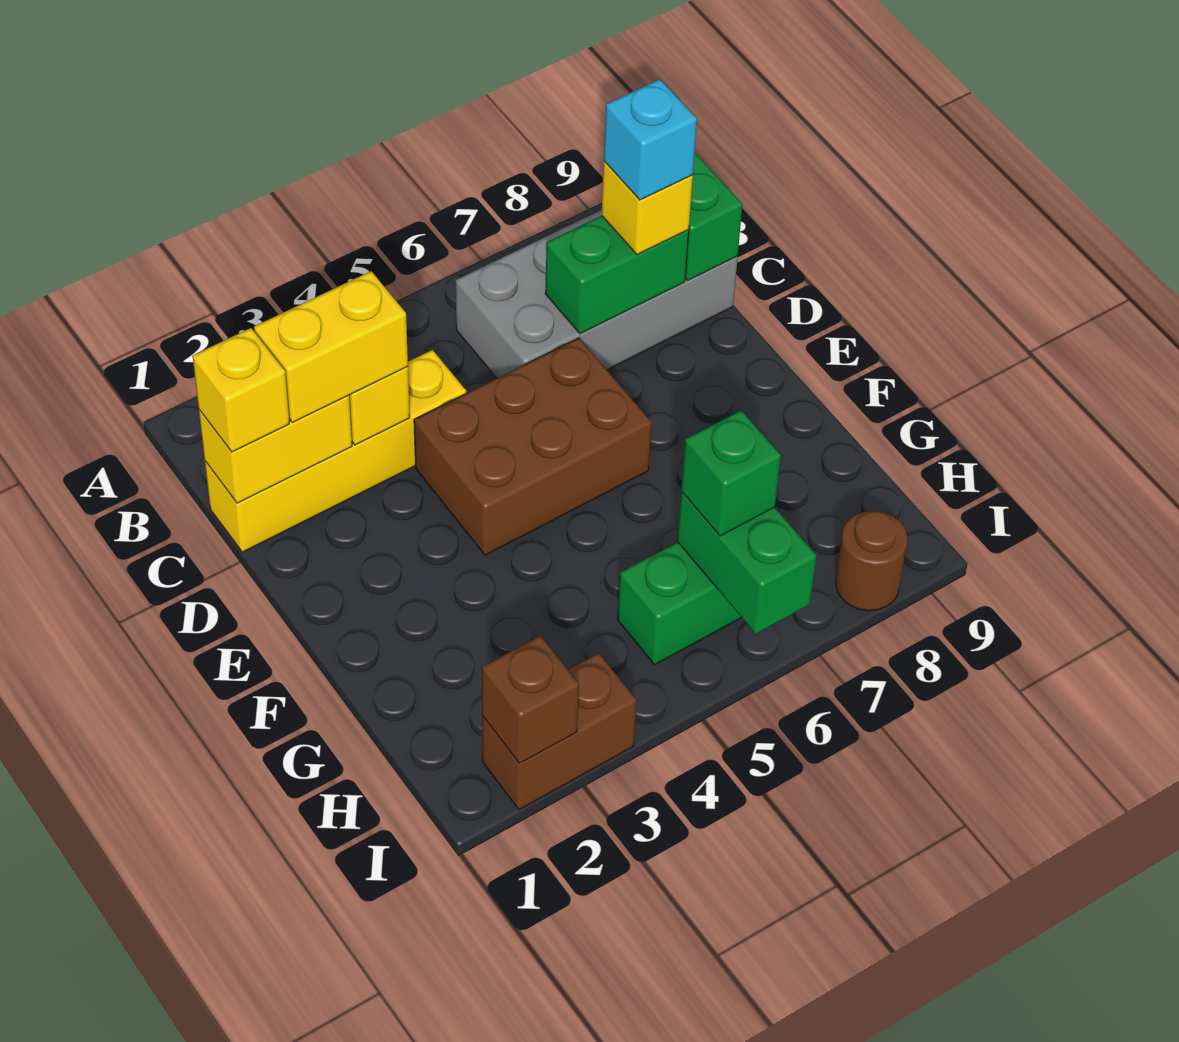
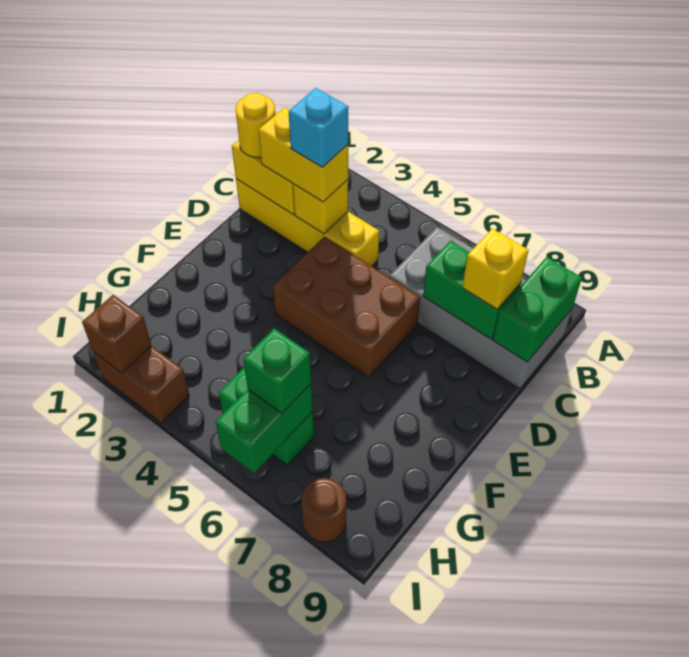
yellow brick C1 level 3 -> yellow round brick C1 level 3
cyan brick C8 level 4 -> cyan brick C3 level 4

